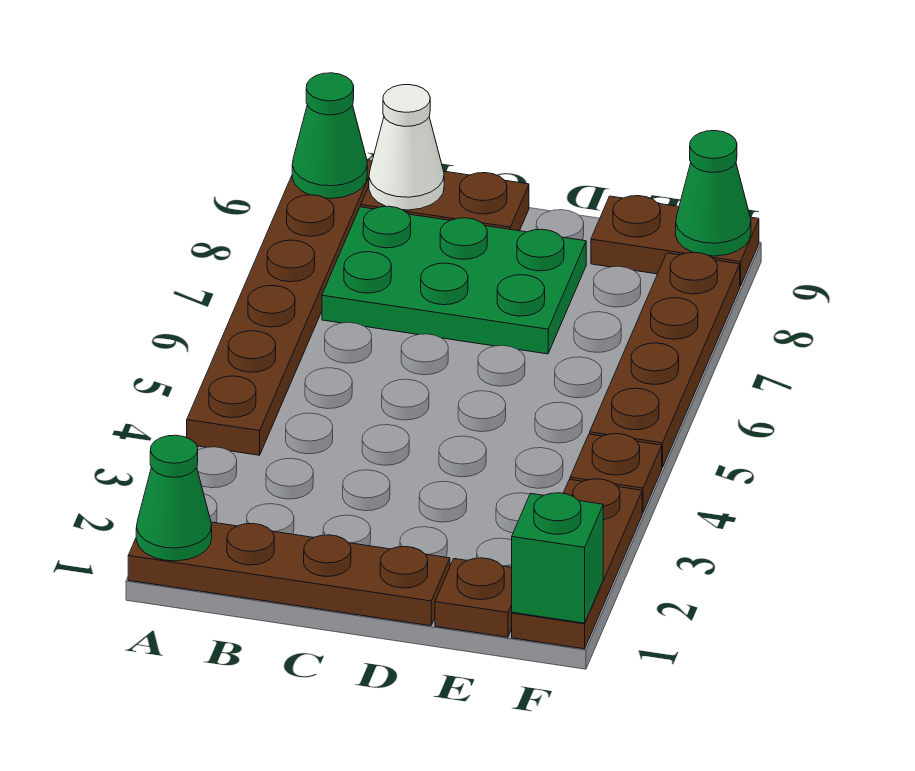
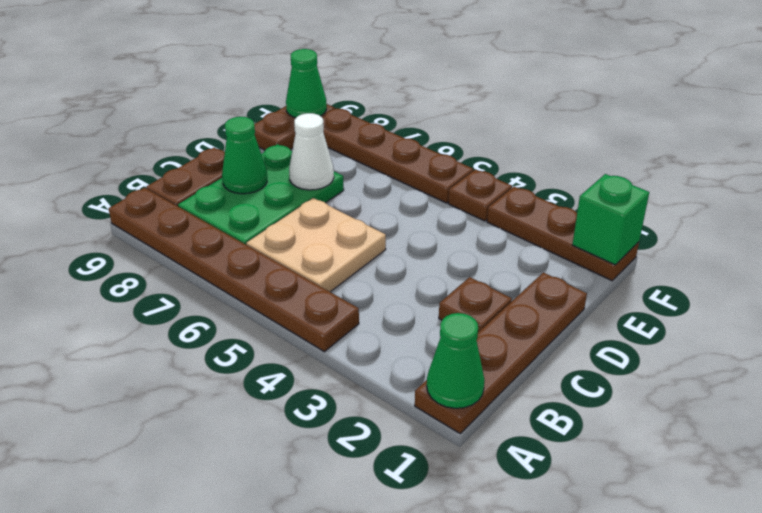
green cone A9 level 2 -> green cone C8 level 2
none -> tan plate B5:C6 level 1
white cone B9 level 2 -> white cone D7 level 2
brown plate E1 level 1 -> brown plate C2 level 1

